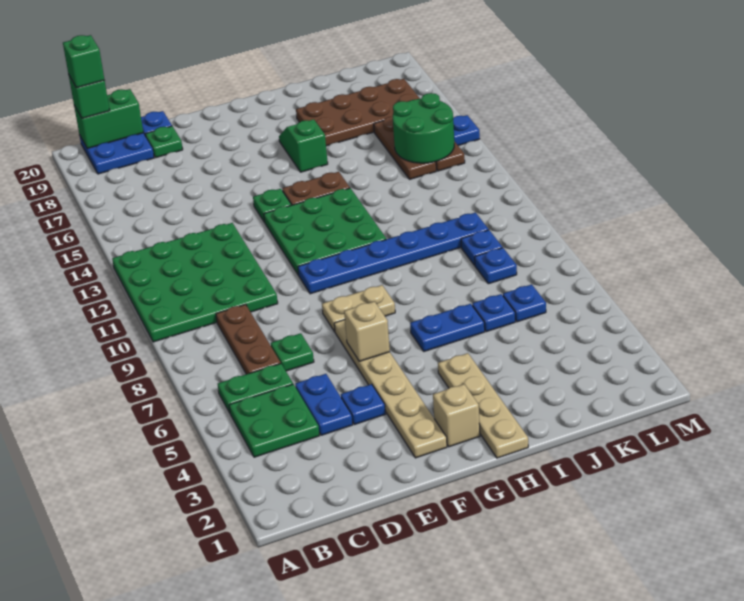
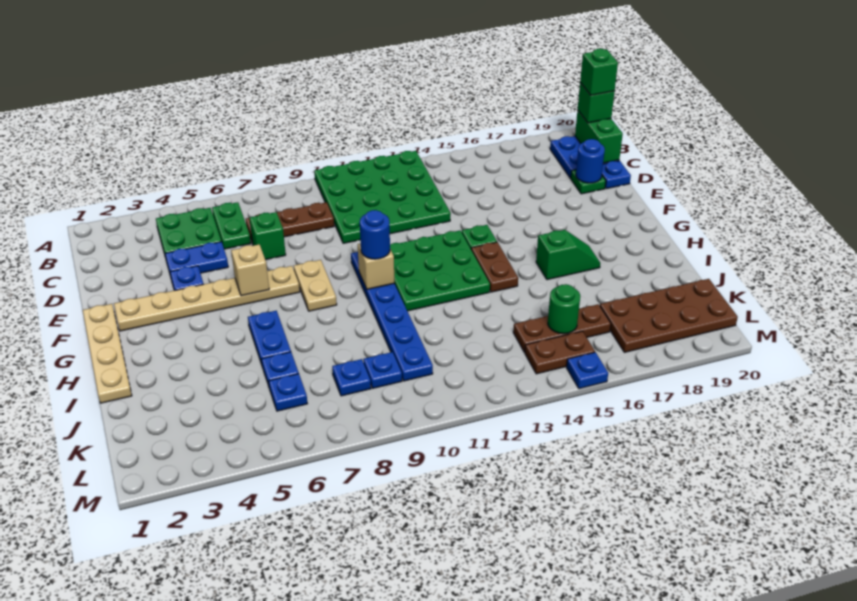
green plate D7 level 1 -> green brick D7 level 1
none -> blue round brick D19 level 2
tan brick G2 level 1 -> tan brick G10 level 2
none -> blue round brick G10 level 3
tan plate H1:H4 level 1 -> tan plate F1:I1 level 1
brown plate I17:L18 level 1 -> brown plate K17:L20 level 1
green round brick K14:L15 level 2 -> green round brick K15 level 2

